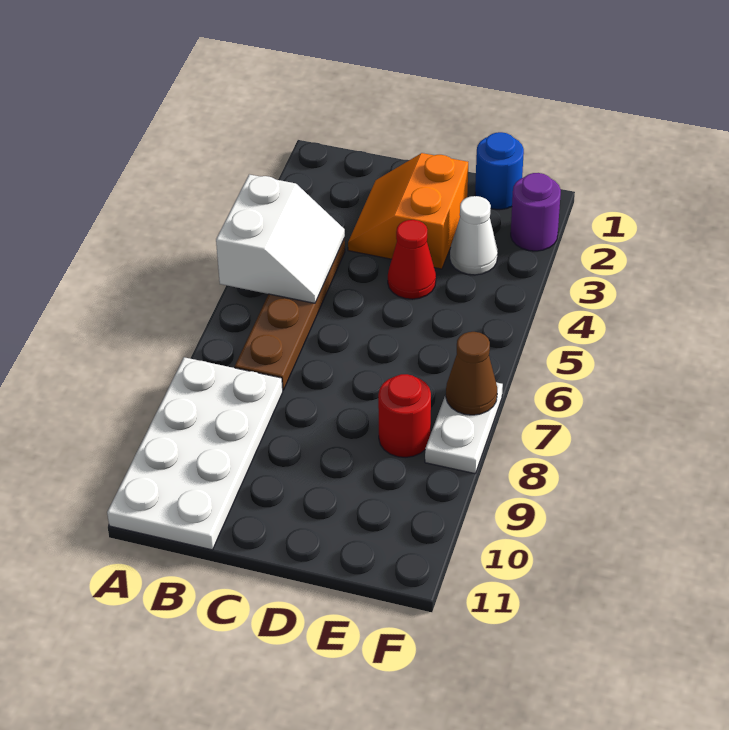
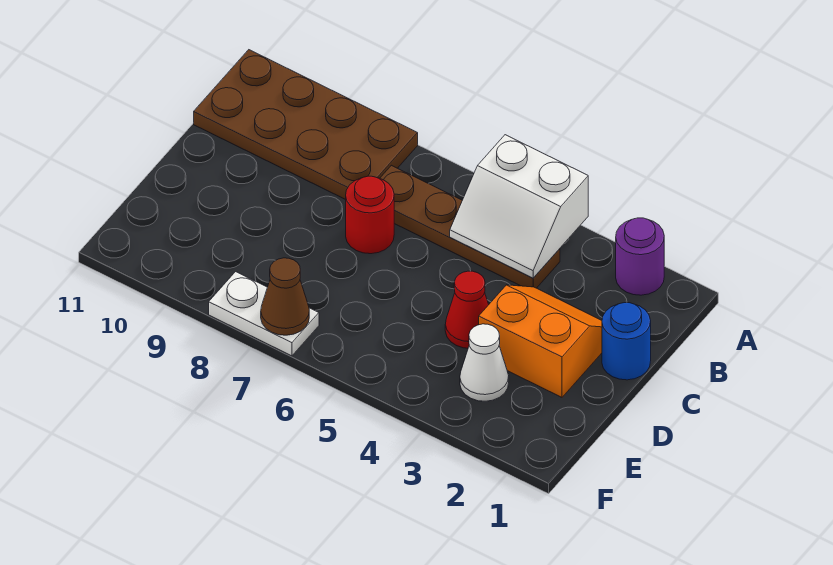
white plate A8:B11 level 1 -> brown plate A8:B11 level 1
blue round brick E1 level 1 -> blue round brick C1 level 1
red round brick E8 level 1 -> red round brick C7 level 1
purple round brick F2 level 1 -> purple round brick A2 level 1

